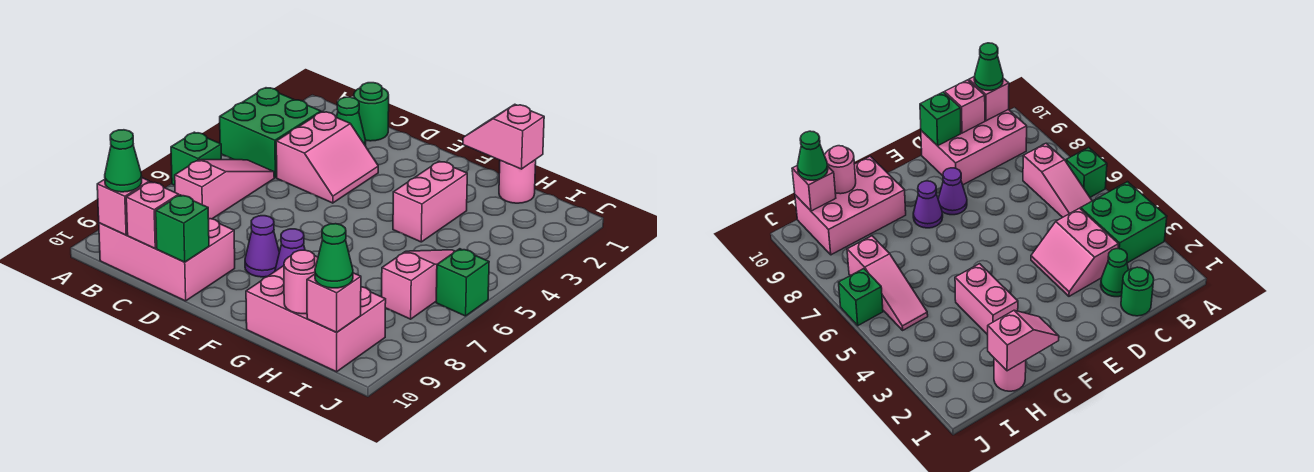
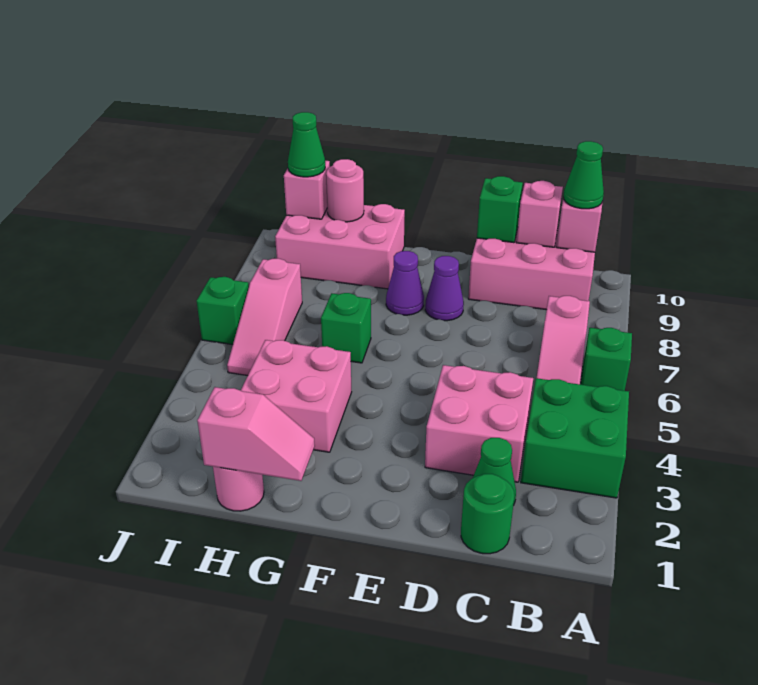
pink slope C3:D4 level 1 top C -> pink brick C3:D4 level 1
pink brick G3:G4 level 1 -> pink brick G3:H4 level 1
none -> green brick G6 level 1

